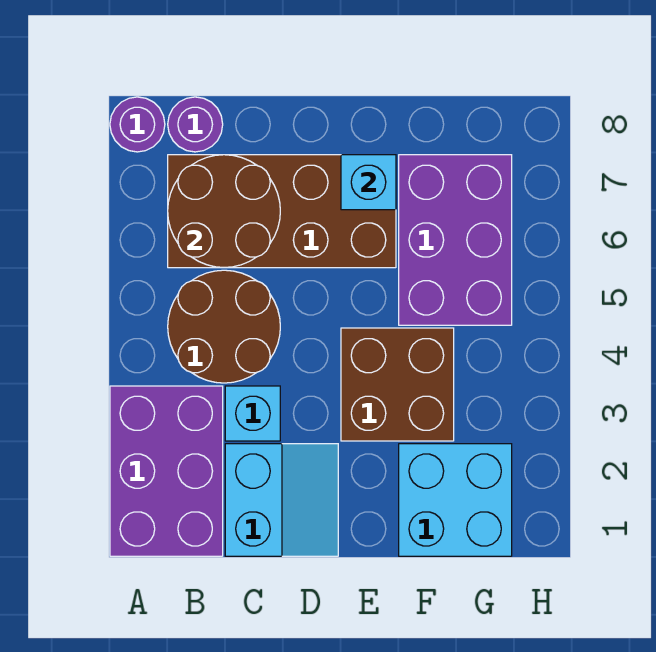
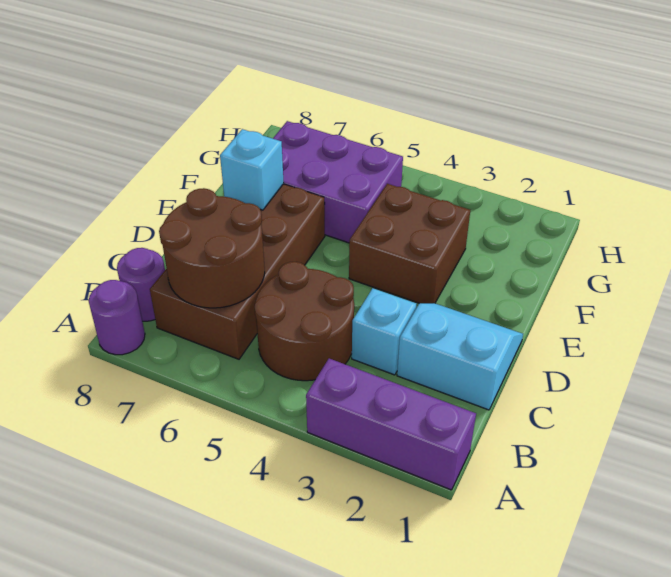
purple brick A1:B3 level 1 -> purple brick A1:A3 level 1
cyan brick F1:G2 level 1 -> none

